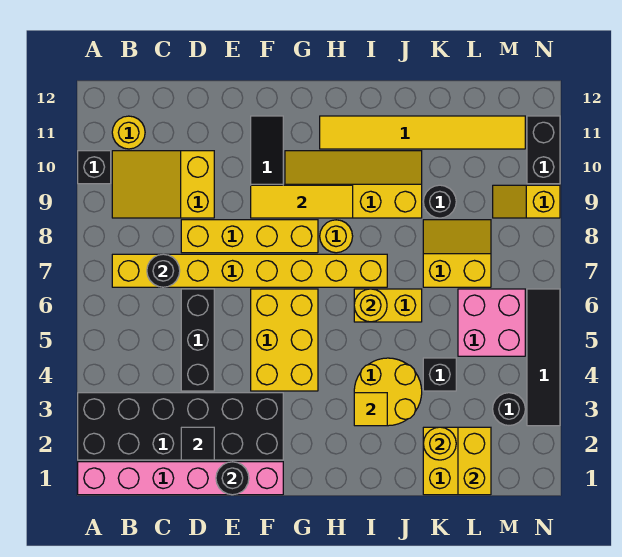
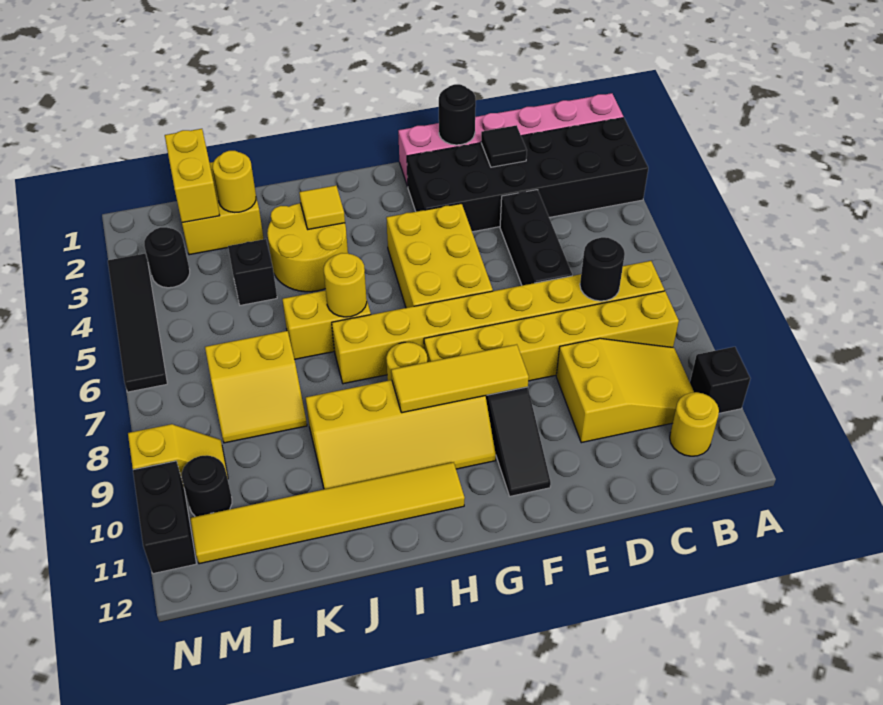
yellow brick D8:G8 level 1 -> yellow brick B8:G8 level 1
black round brick K9 level 1 -> black round brick M10 level 1
pink brick L5:M6 level 1 -> none

